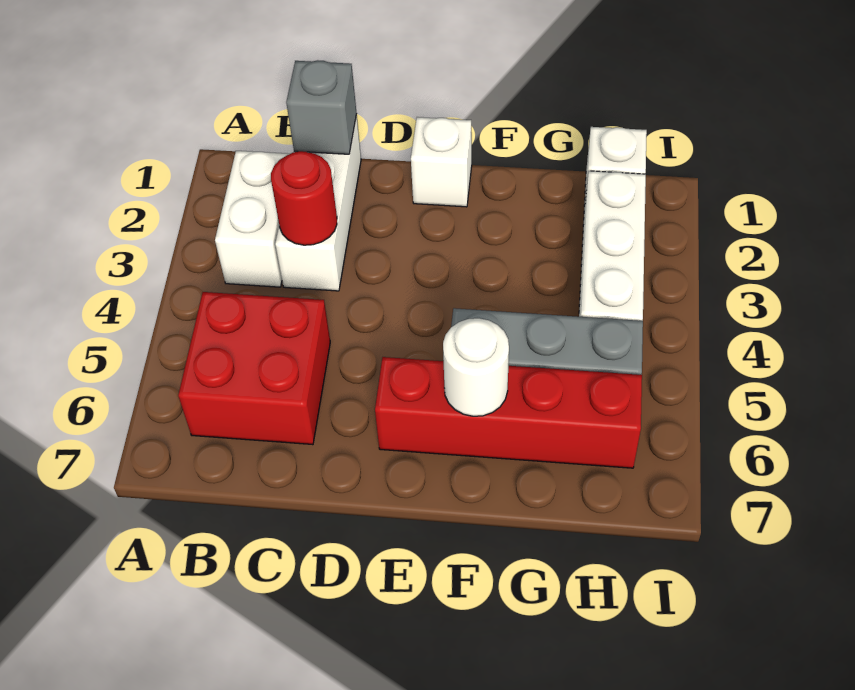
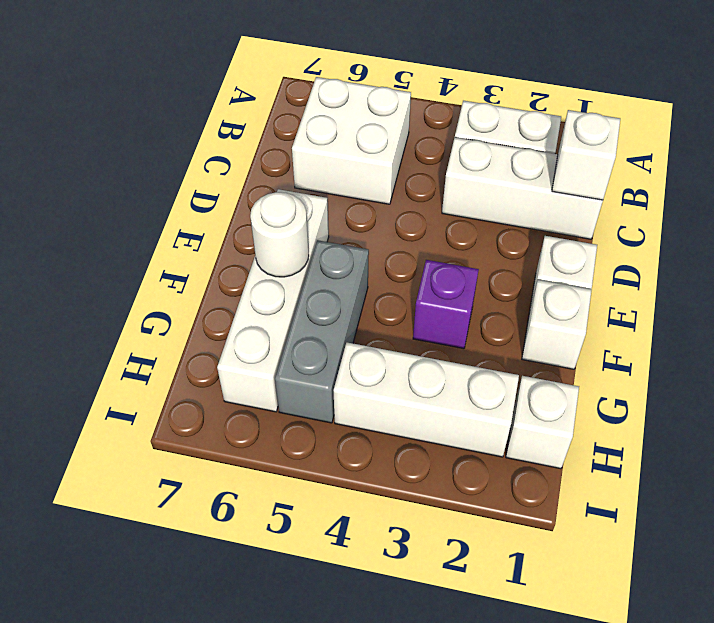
red brick B5:C6 level 1 -> white brick B5:C6 level 1
grey brick C1 level 2 -> white brick C1 level 2
red round brick C3 level 2 -> none
red brick E6:H6 level 1 -> white brick E6:H6 level 1
none -> white brick F1 level 1
none -> purple brick F3 level 1

